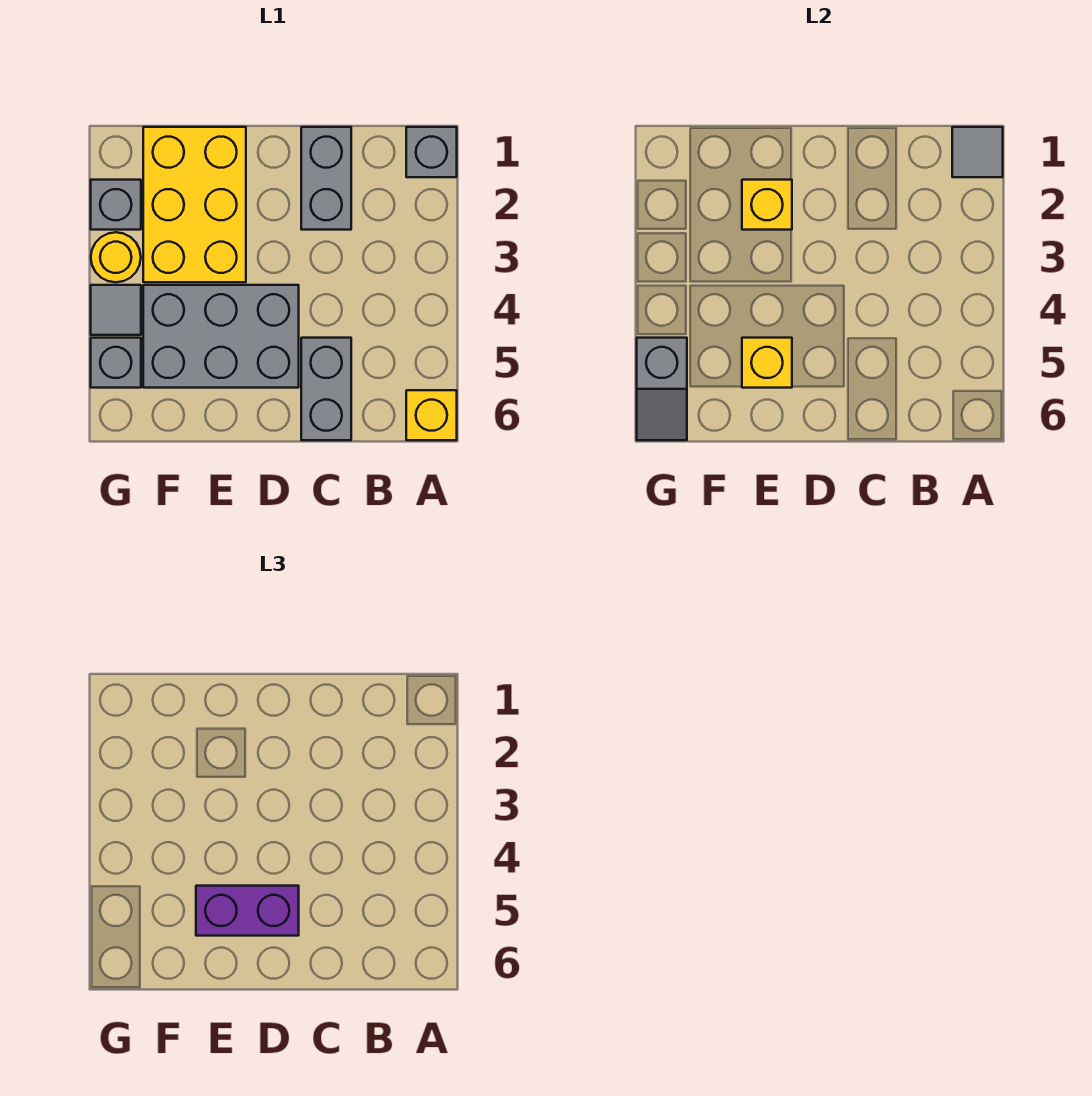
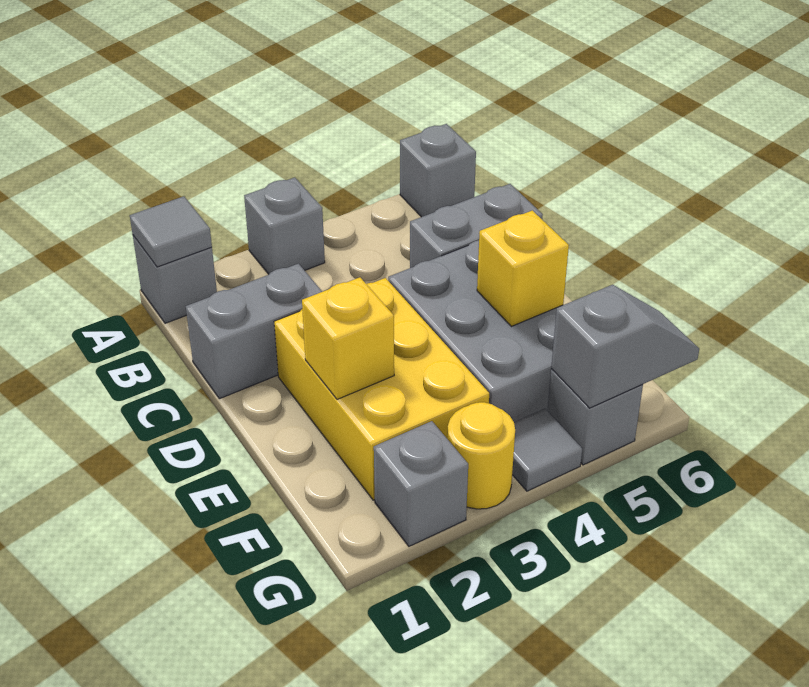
none -> grey brick A3 level 1
yellow brick A6 level 1 -> grey brick A6 level 1
purple brick D5:E5 level 3 -> none
yellow brick E1:F3 level 1 -> yellow brick D2:F3 level 1

